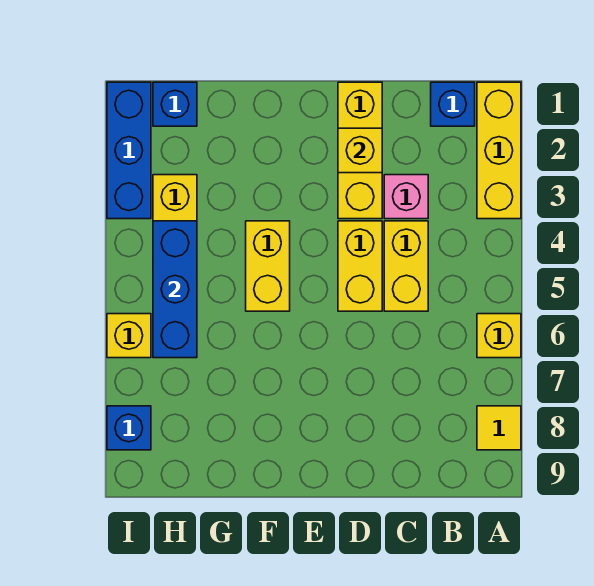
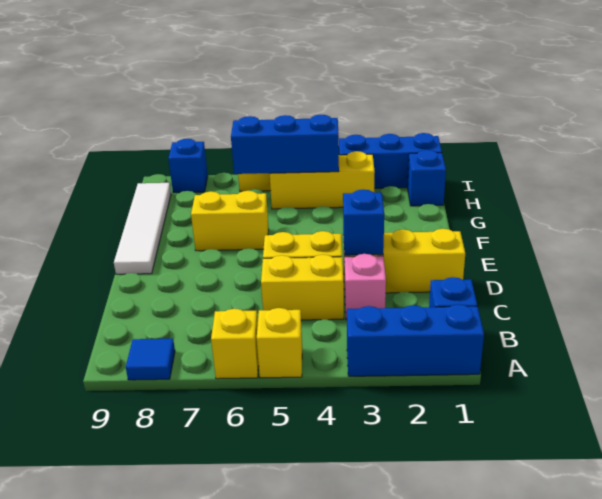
yellow brick A1:A3 level 1 -> blue brick A1:A3 level 1
yellow tile A8 level 1 -> blue tile A8 level 1
yellow brick D2 level 2 -> yellow brick A5 level 1
none -> blue brick D3 level 2
none -> white tile E9:H9 level 1
yellow brick F4:F5 level 1 -> yellow brick F6:F7 level 1

